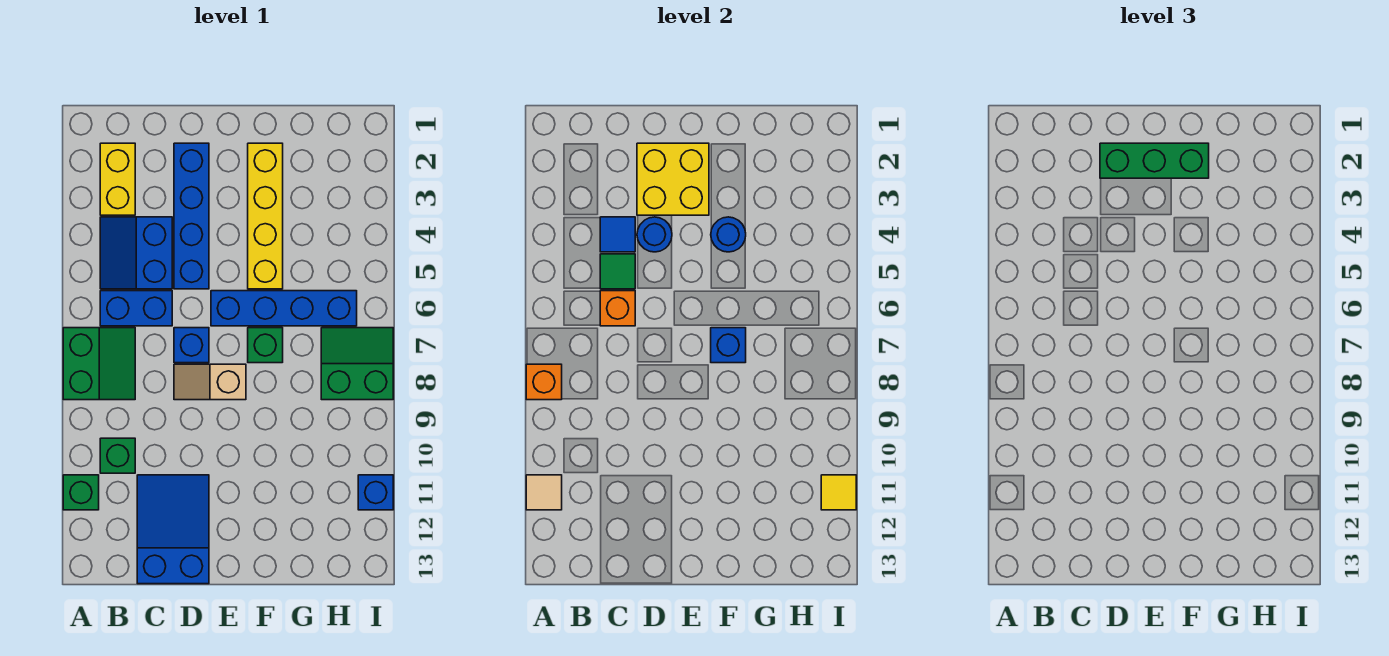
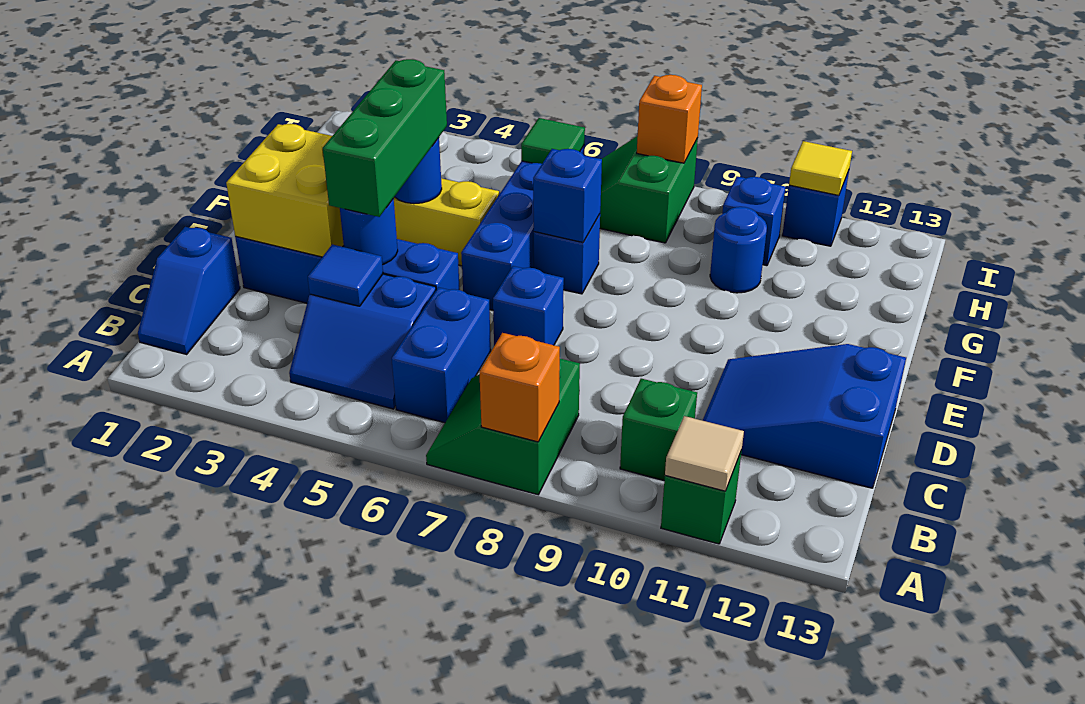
green slope A7:B8 level 1 top A -> green slope A7:B8 level 1 top 8
none -> blue slope B1:C1 level 1 top C
yellow brick B2:B3 level 1 -> none
green tile C5 level 2 -> green tile H6 level 2
orange brick C6 level 2 -> orange brick I8 level 2
green brick D2:F2 level 3 -> green brick D4:F4 level 3
tan slope D8:E8 level 1 top E -> none
green brick F7 level 1 -> blue brick F7 level 1
none -> blue round brick G10 level 1
none -> blue brick H10 level 1

